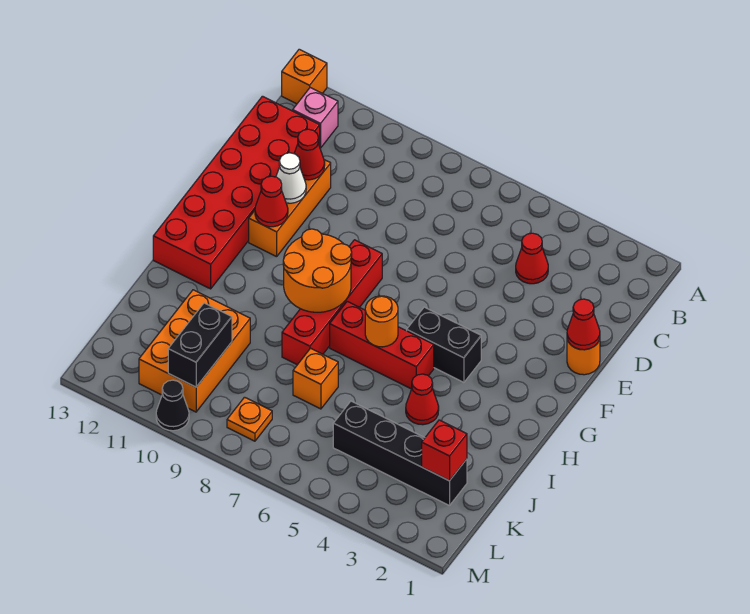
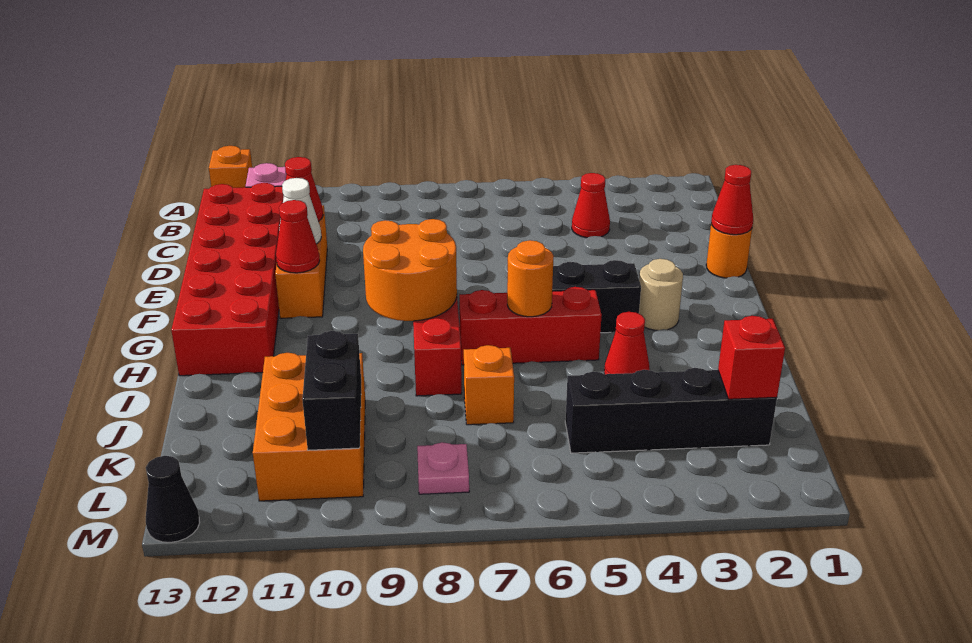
none -> tan round brick G3 level 1
orange plate L8 level 1 -> pink plate L8 level 1
black cone M10 level 1 -> black cone M13 level 1

